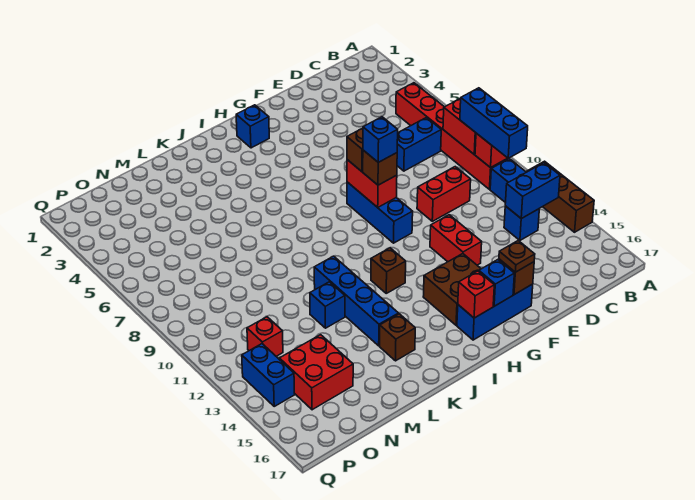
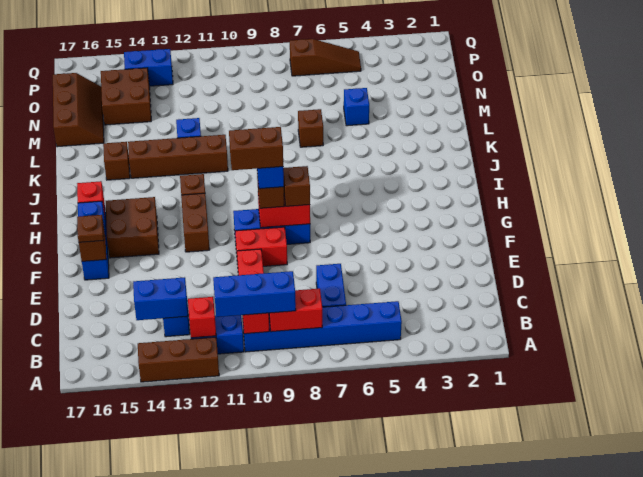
red brick B5:B10 level 1 -> blue brick B5:B10 level 1
blue brick B13:C13 level 2 -> blue brick C13:C14 level 2
red brick F12:F13 level 1 -> red brick F9:F10 level 1
none -> brown brick G9:G10 level 5
none -> brown brick G12:H12 level 1
blue brick H2 level 1 -> blue brick M5 level 1
blue brick K11:K14 level 1 -> brown brick K11:K14 level 1
none -> brown brick L7 level 1
none -> brown slope M16:O17 level 1 top 17
red brick N14:O15 level 1 -> brown brick N14:O15 level 1
red brick O12 level 1 -> red brick B12 level 2
none -> brown slope P5:P7 level 1 top 7

